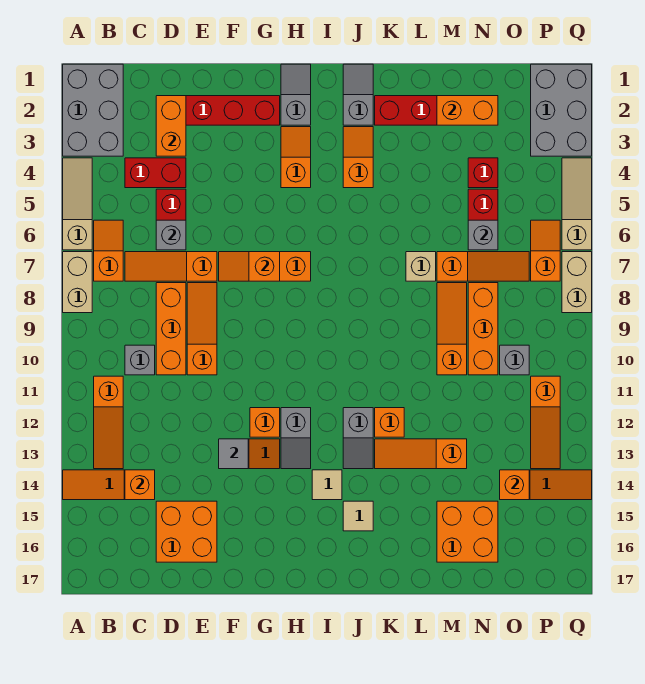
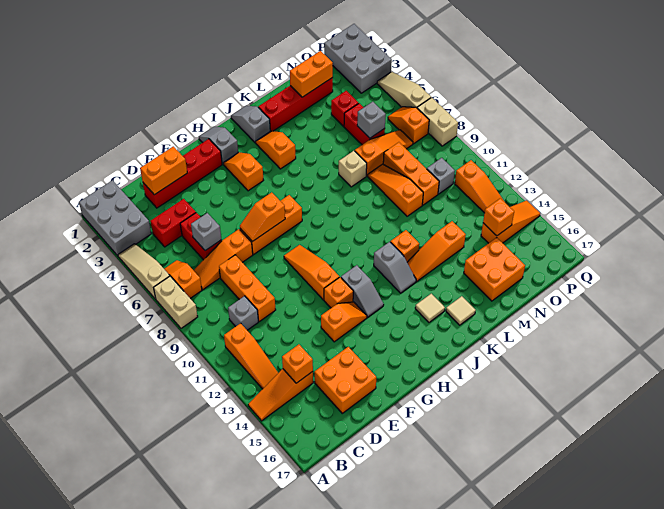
orange brick D2:D3 level 2 -> orange brick D2:E2 level 2
orange slope E8:E10 level 1 top 10 -> orange slope G9:G11 level 1 top 11
grey tile F13 level 2 -> none
tan tile I14 level 1 -> tan tile K16 level 1

